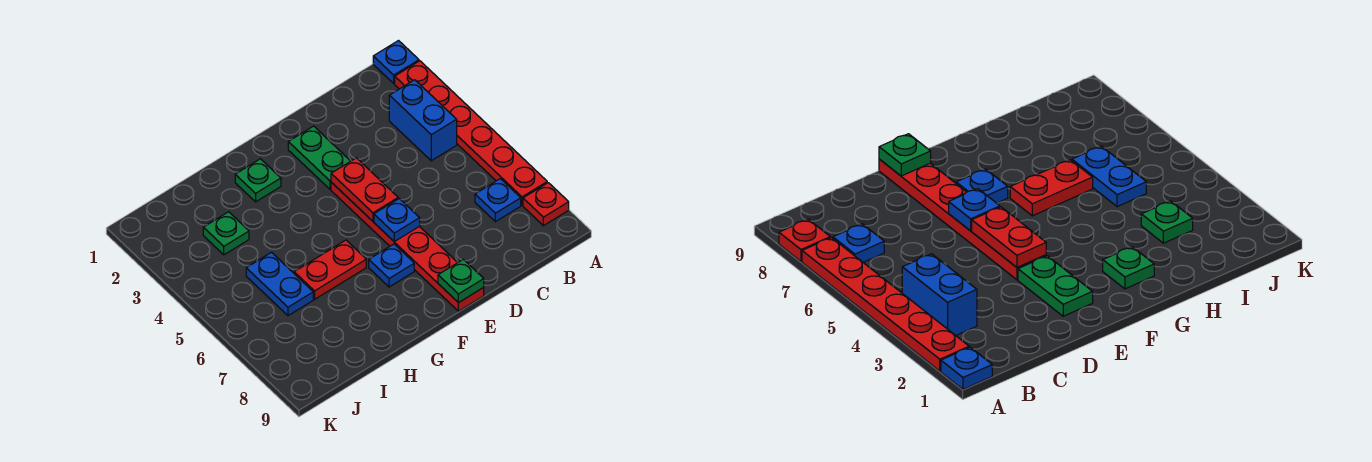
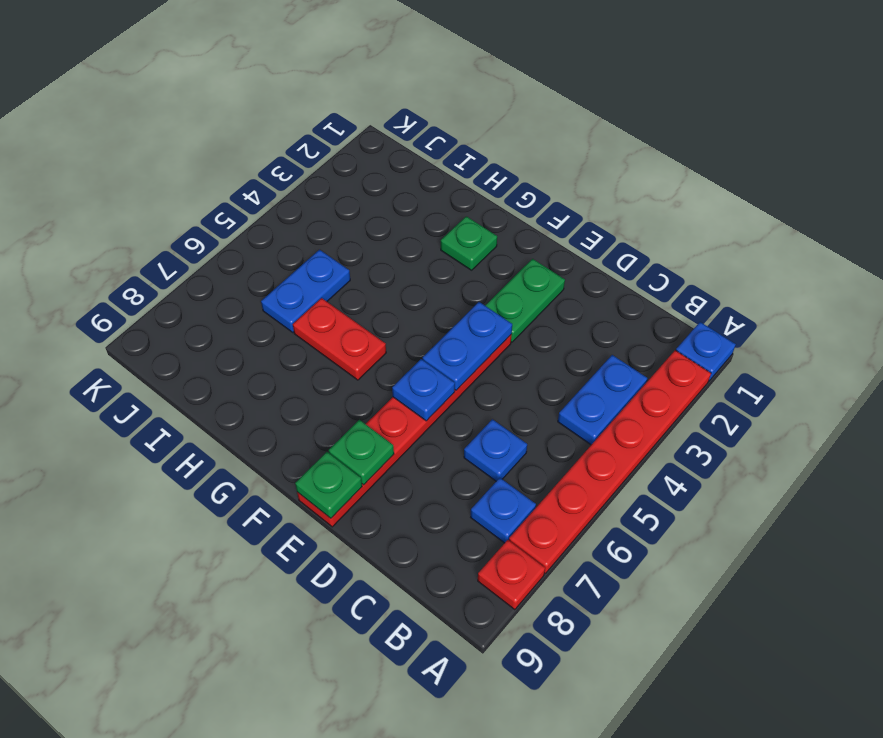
blue brick B3:B4 level 1 -> blue plate B3:B4 level 1
red plate E4:E5 level 2 -> blue plate E4:E5 level 2
blue plate F7 level 1 -> blue plate C6 level 1
green plate I3 level 1 -> green plate E8 level 2

